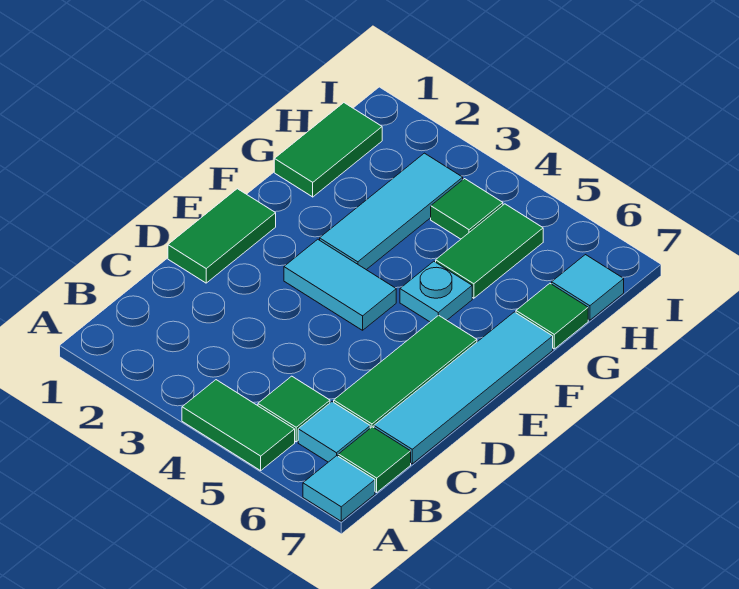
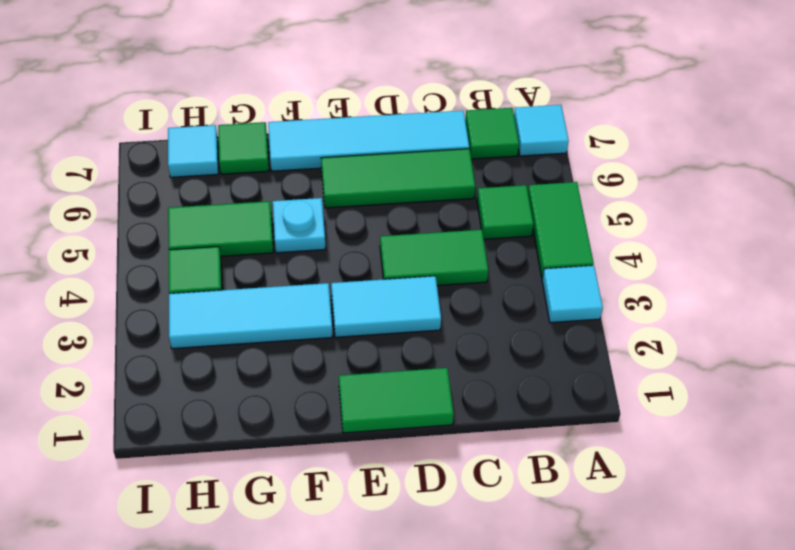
cyan tile B6 level 1 -> cyan tile A3 level 1
cyan tile E3:E4 level 1 -> cyan tile D3:E3 level 1
green tile G1:H1 level 1 -> green tile C4:D4 level 1

